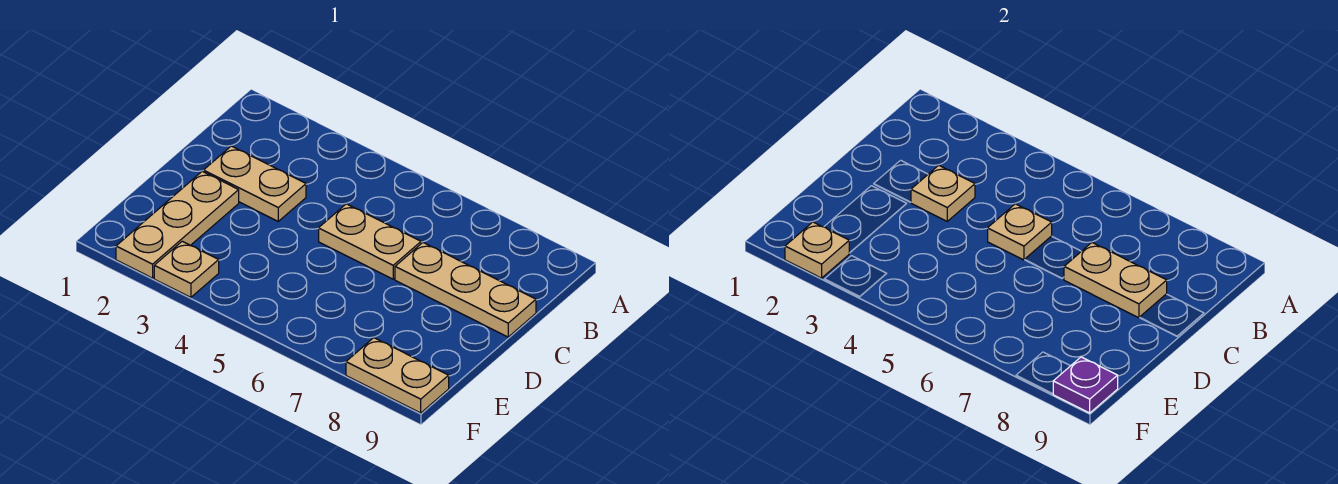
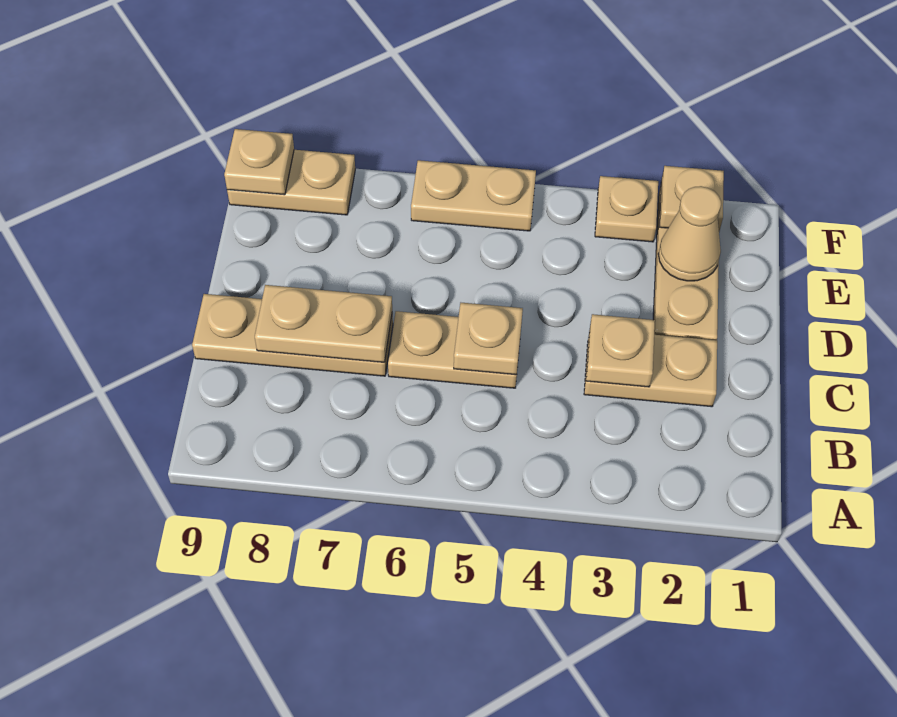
none -> tan cone E2 level 2
none -> tan plate F5:F6 level 1
purple plate F9 level 2 -> tan plate F9 level 2

